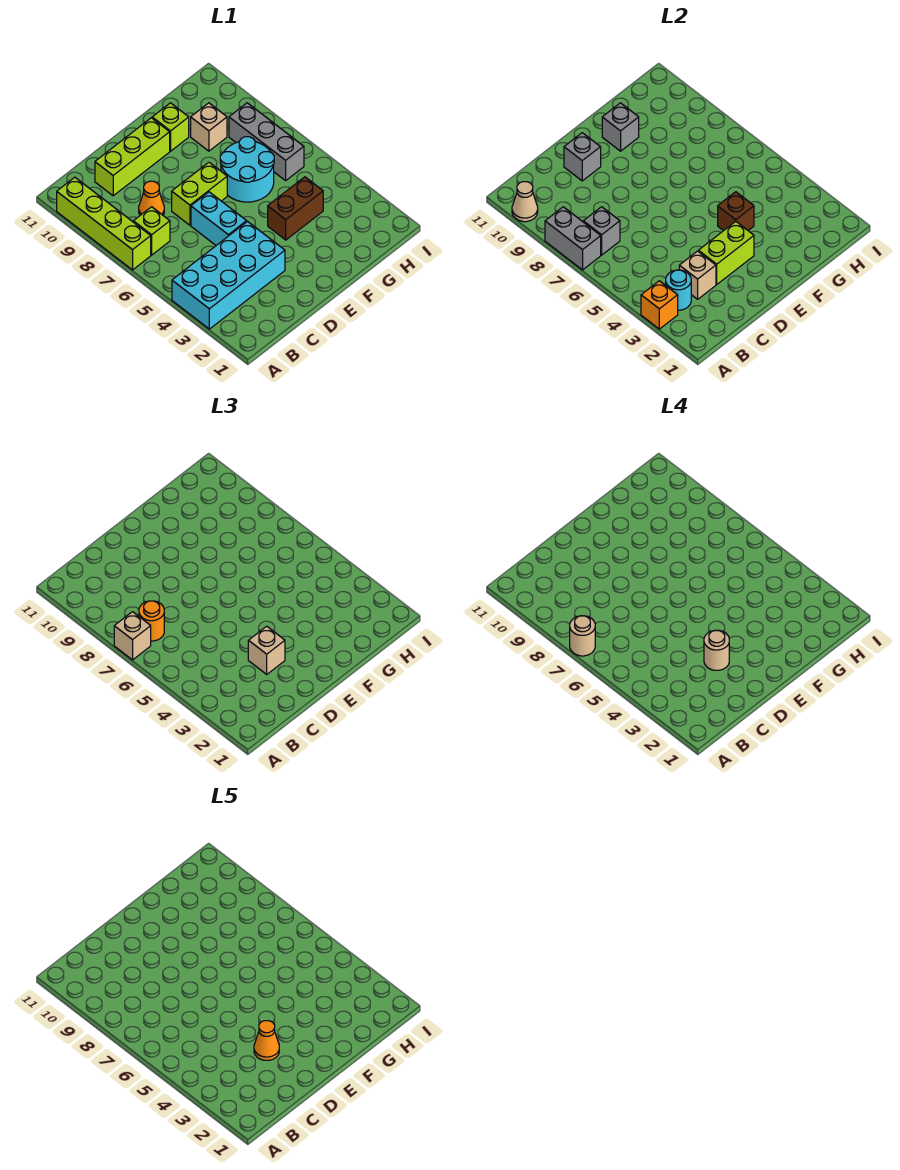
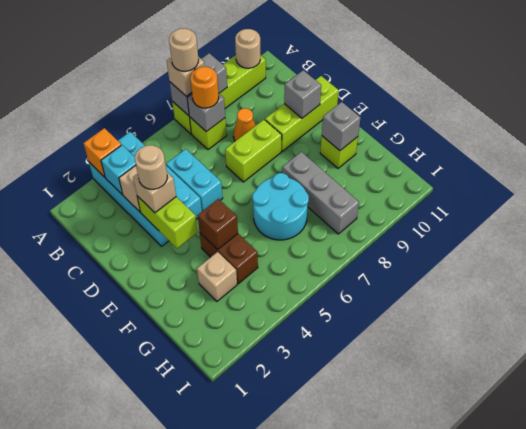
tan cone A10 level 2 -> tan round brick A10 level 2
cyan round brick B3 level 2 -> cyan brick B3 level 2
lime brick C10:E10 level 1 -> lime brick D9:D11 level 1
orange cone D3 level 5 -> none
cyan brick D5:D6 level 1 -> cyan brick C5:D5 level 1
lime brick D7:E7 level 1 -> lime brick D7:D8 level 1
tan brick G9 level 1 -> tan brick G3 level 1
grey brick H6:H8 level 1 -> grey brick F8:H8 level 1

